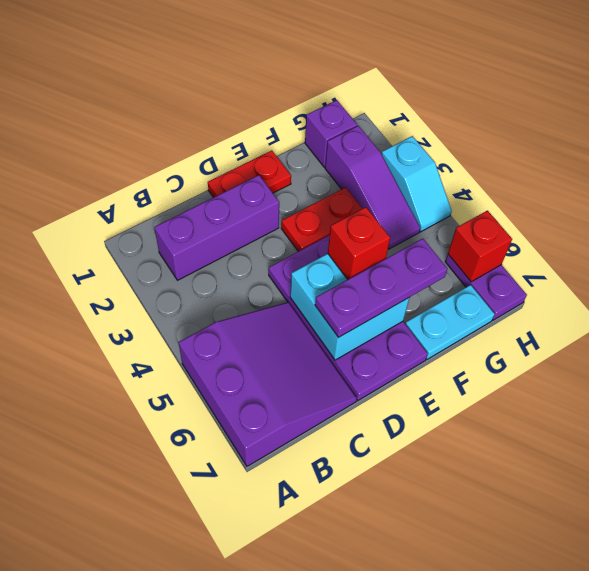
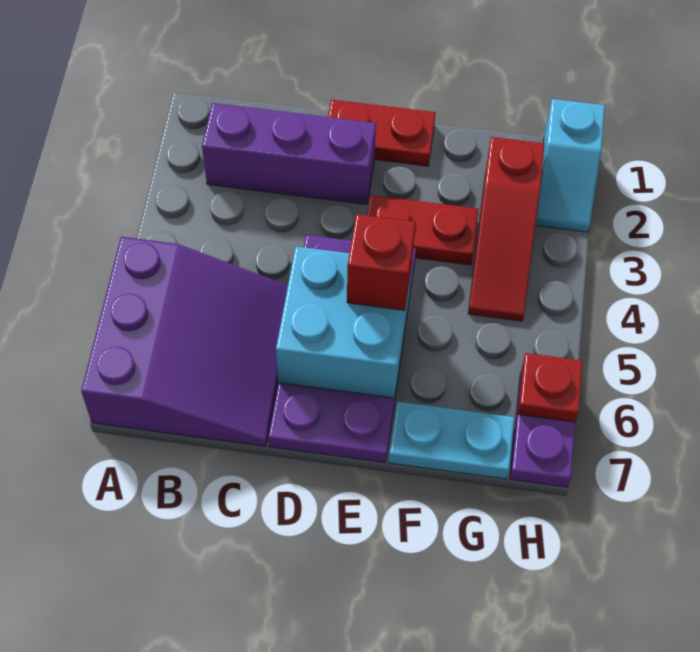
purple plate D6:F6 level 3 -> none
purple brick G1 level 1 -> none
purple slope G2:G4 level 1 top 2 -> red slope G2:G4 level 1 top 2
cyan slope H3:H4 level 1 top 3 -> cyan slope H1:H2 level 1 top 1
red brick H6 level 2 -> red plate H6 level 2

